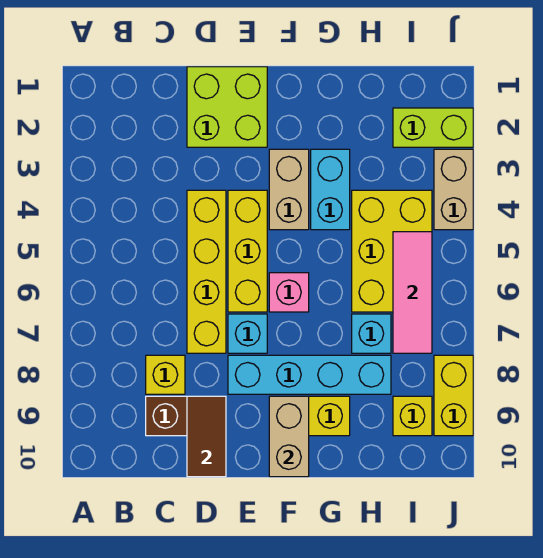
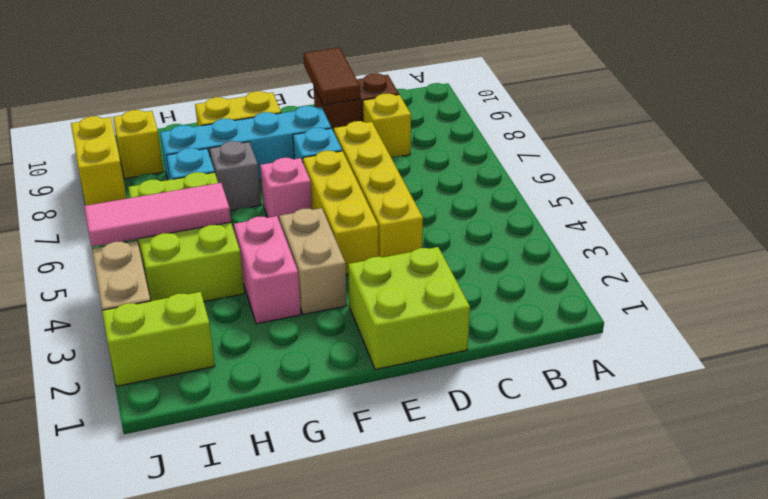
tan brick F9:F10 level 2 -> none
cyan brick G3:G4 level 1 -> pink brick G3:G4 level 1
none -> grey brick G7 level 1
yellow brick H4:I6 level 1 -> lime brick H4:I6 level 1
pink tile I5:I7 level 2 -> pink tile H5:J5 level 2

